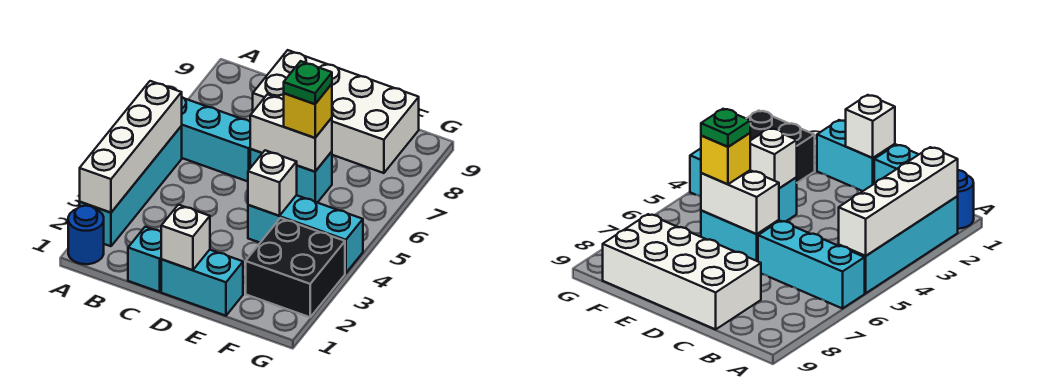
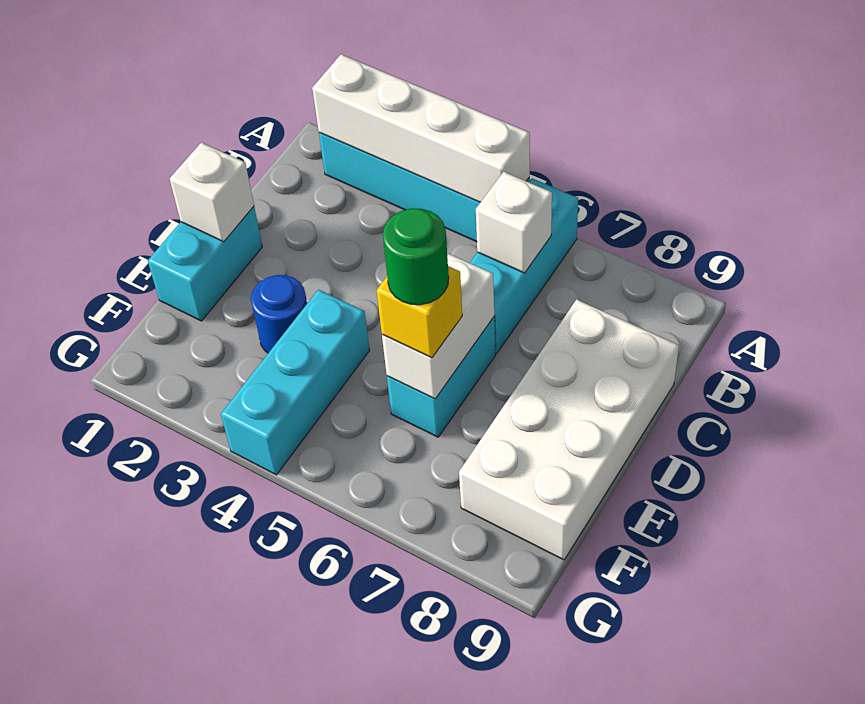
blue round brick A1 level 1 -> blue round brick E3 level 1
cyan brick C1 level 1 -> none
white brick E4 level 2 -> white brick B6 level 2
green plate E6 level 4 -> green round brick E6 level 4
black brick F2:G3 level 1 -> none

